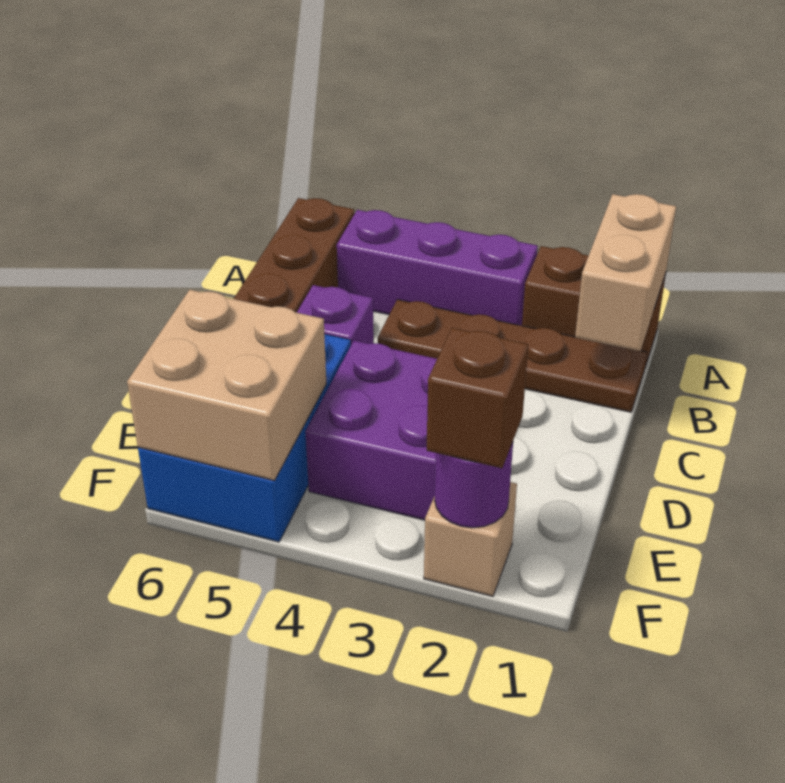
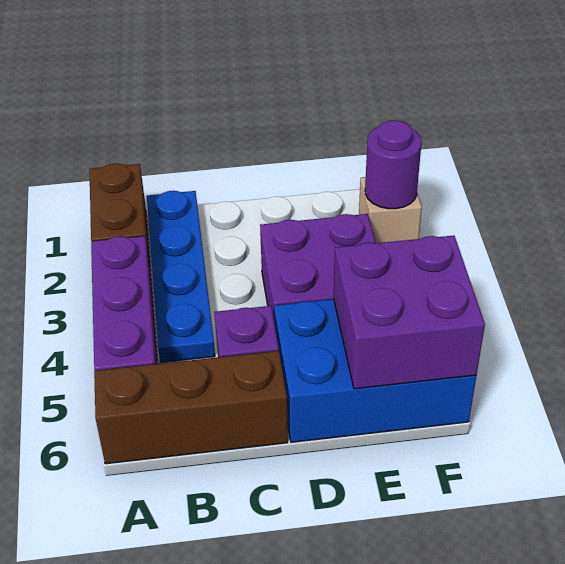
tan brick A1:B1 level 2 -> none
brown plate B1:B4 level 1 -> blue plate B1:B4 level 1
tan brick E5:F6 level 2 -> purple brick E5:F6 level 2
brown brick F2 level 3 -> none

